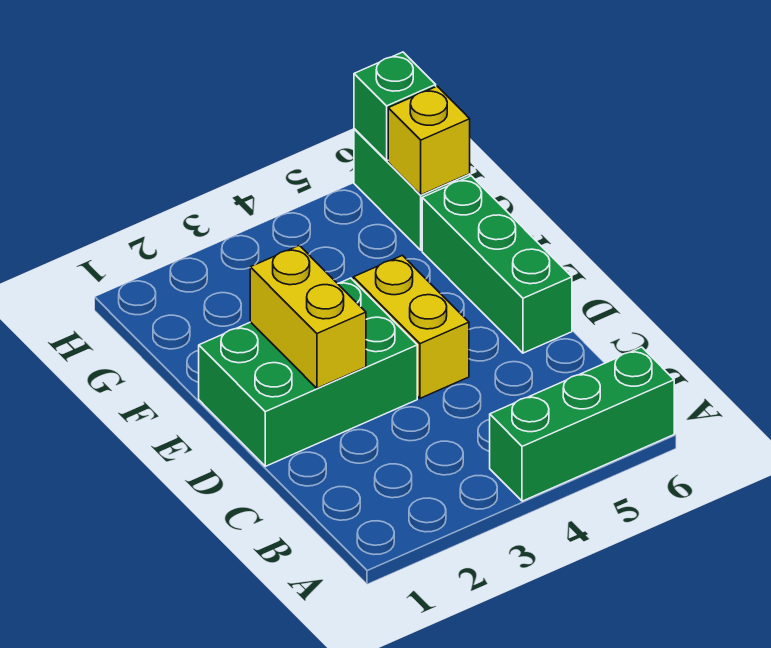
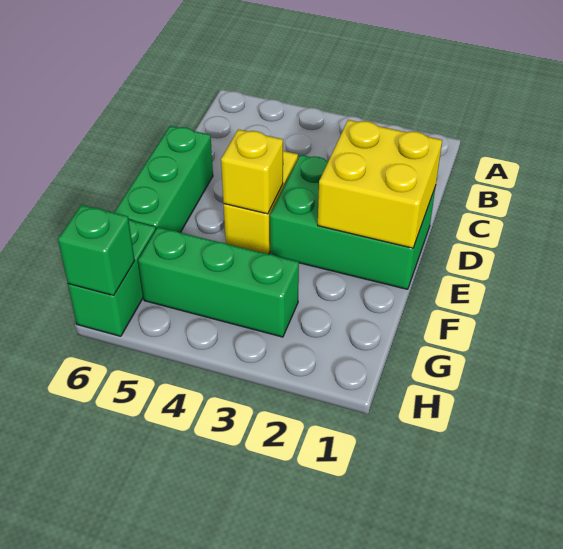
green brick A4:A6 level 1 -> green brick G3:G5 level 1
yellow brick D2:E2 level 2 -> yellow brick D1:E2 level 2
yellow brick G6 level 2 -> yellow brick E4 level 2

